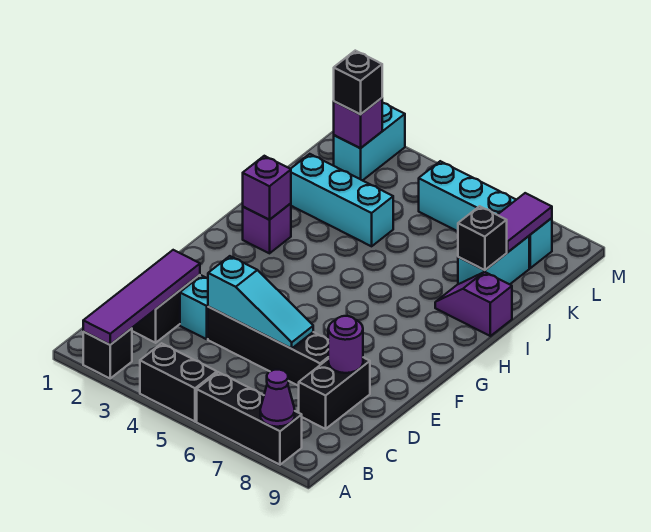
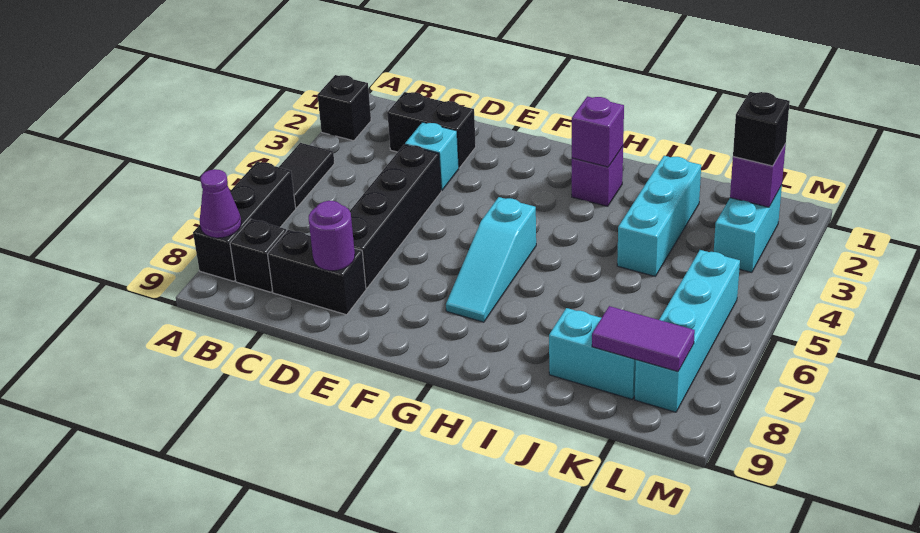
purple tile A2:D2 level 2 -> none
black brick A4:A5 level 1 -> black tile A4:A5 level 1
cyan slope D4:D6 level 2 top 4 -> cyan slope G5:G7 level 1 top 5
purple slope I8:I9 level 1 top 9 -> none
black brick J8 level 2 -> black brick B8 level 1
cyan brick L2:M2 level 1 -> cyan brick L2:L3 level 1

